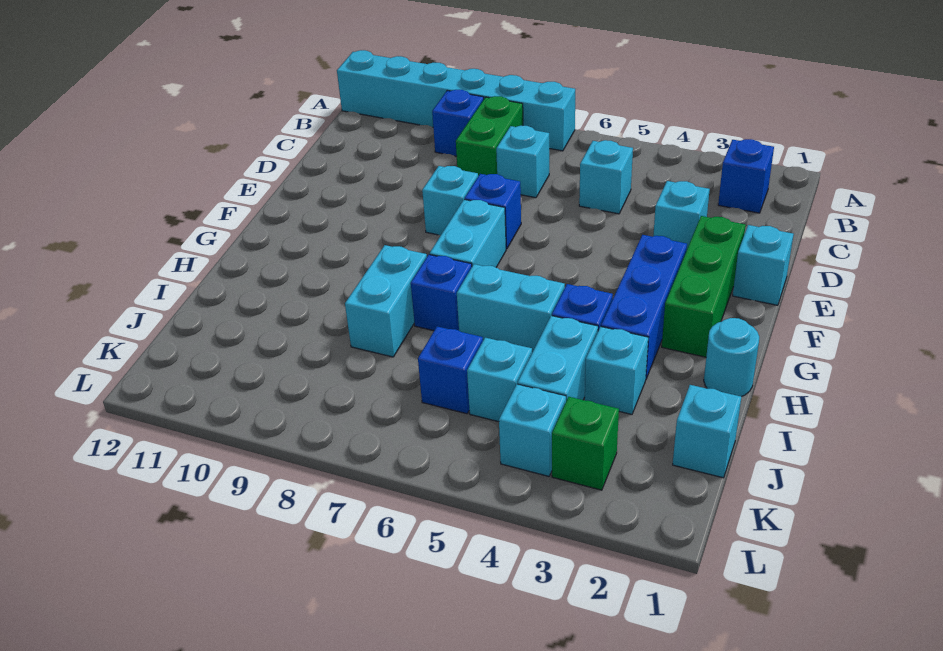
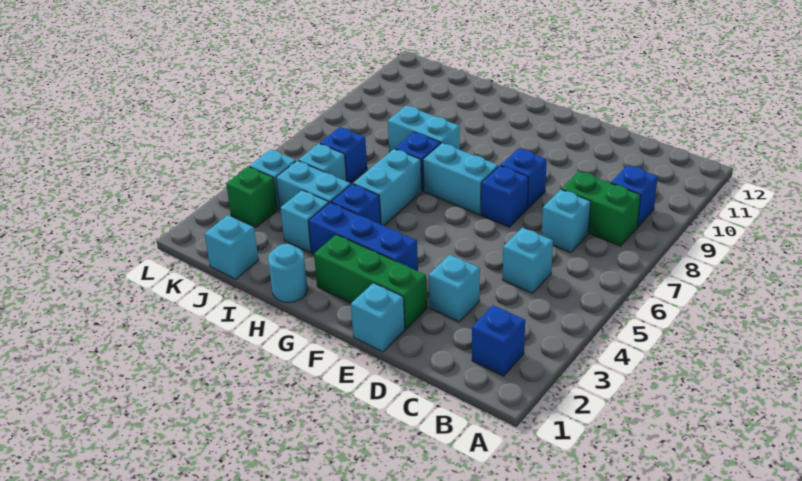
cyan brick A7:A12 level 1 -> none
cyan brick E8 level 1 -> blue brick E8 level 1

